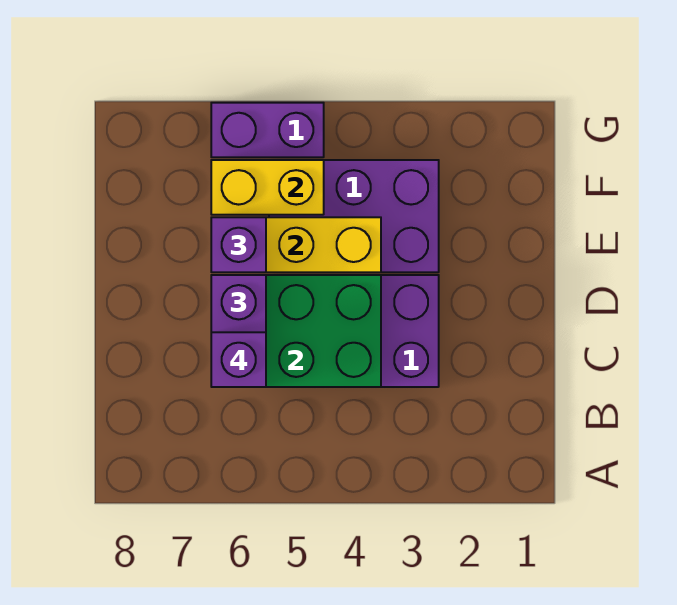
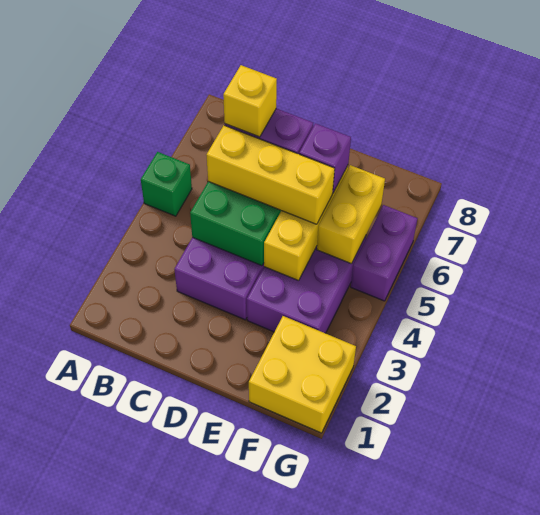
none -> green brick A5 level 1
none -> yellow brick C5:E5 level 3
purple brick C6 level 4 -> yellow brick C6 level 4
none -> yellow brick F1:G2 level 1

